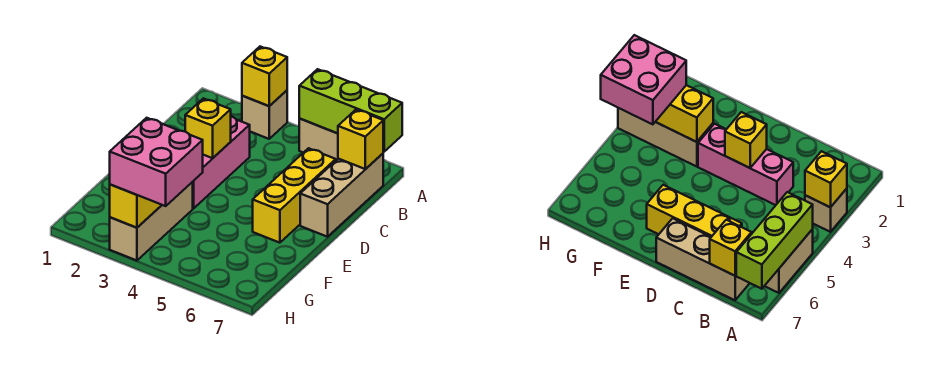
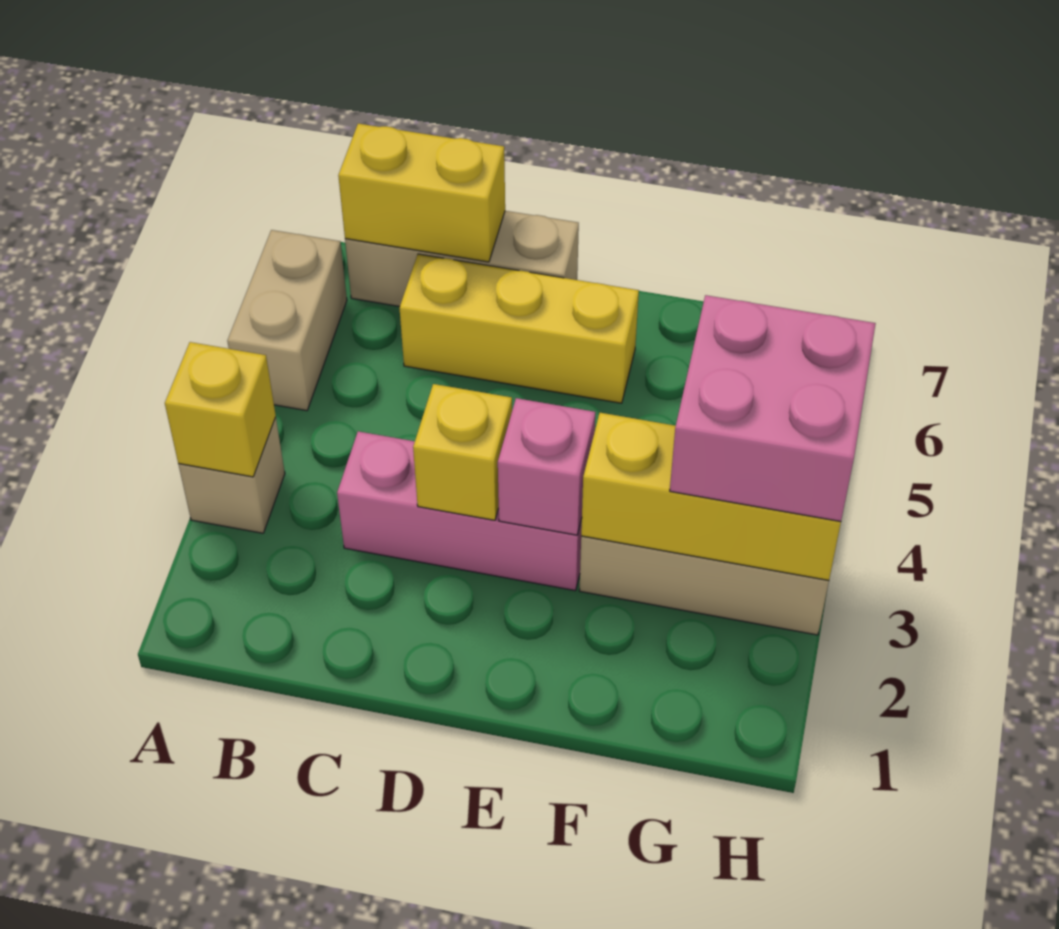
lime brick A5:A7 level 2 -> none
yellow brick B7 level 2 -> yellow brick B7:C7 level 2
none -> pink brick E3 level 2

